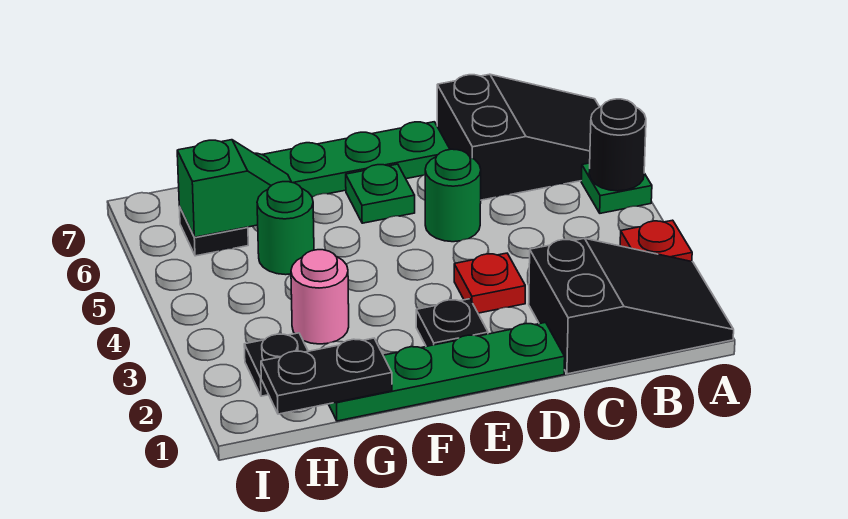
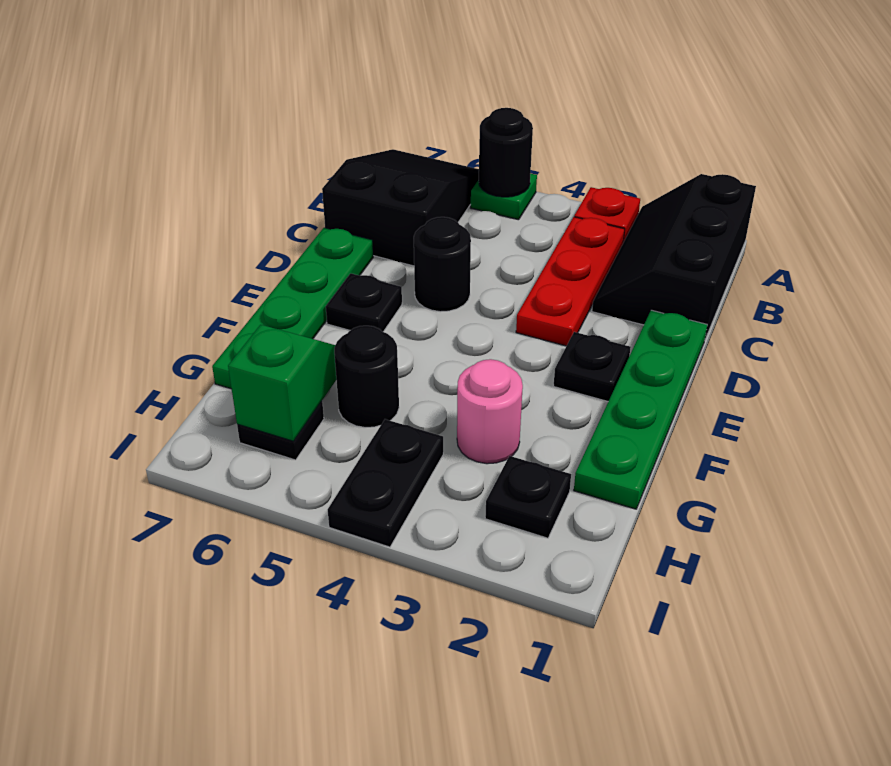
black slope A1:C2 level 1 top C -> black slope A1:C2 level 1 top 1
red plate D3 level 1 -> red plate B3:D3 level 1
green round brick D5 level 1 -> black round brick D5 level 1
green plate E6 level 1 -> black plate E6 level 1
black plate G1:H1 level 2 -> black plate H4:I4 level 1
green round brick G5 level 1 -> black round brick G5 level 1

